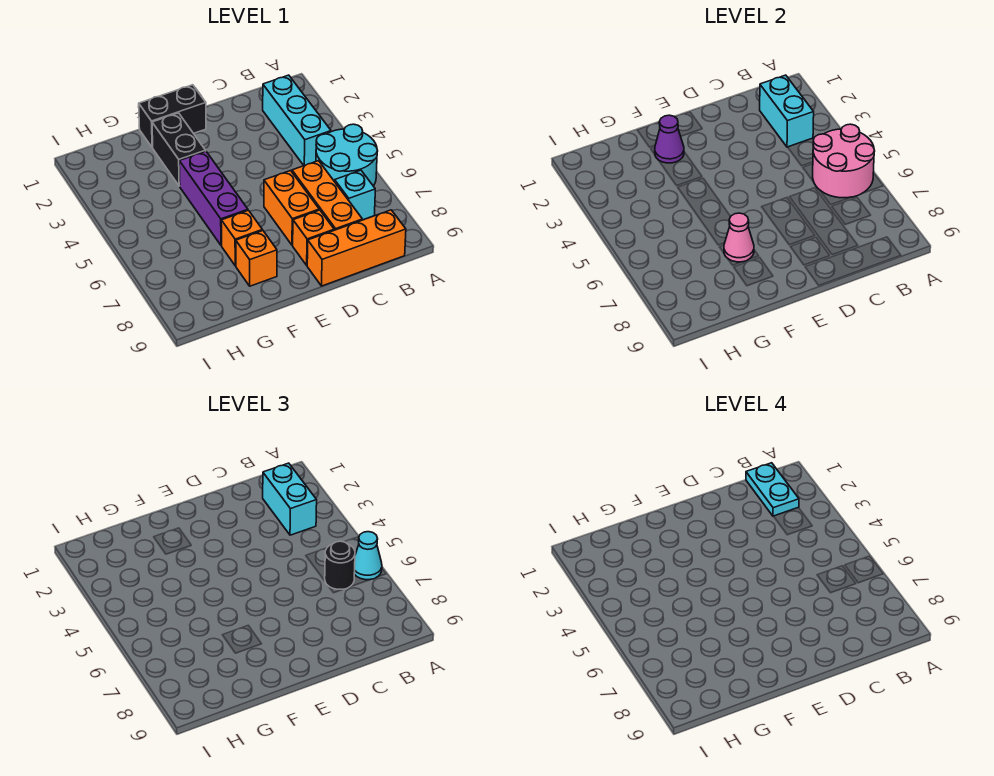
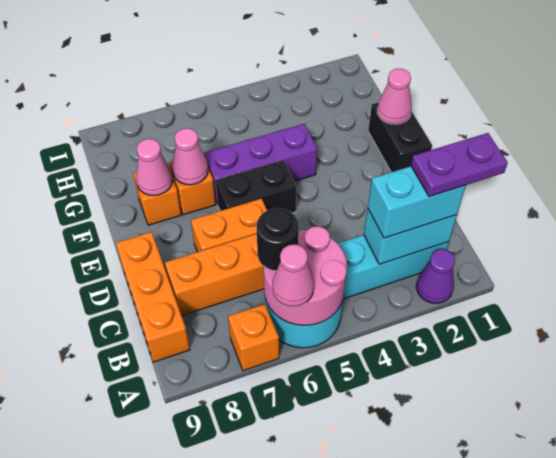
cyan cone A6 level 3 -> pink cone A6 level 3
cyan plate B1:B2 level 4 -> purple plate B1:B2 level 4
cyan brick B7 level 1 -> none
orange brick D8 level 1 -> orange brick A7 level 1
none -> pink cone F1 level 2
black brick F2:F3 level 1 -> black brick E5:E6 level 1
purple cone F2 level 2 -> purple cone A2 level 1
none -> pink cone F8 level 2

